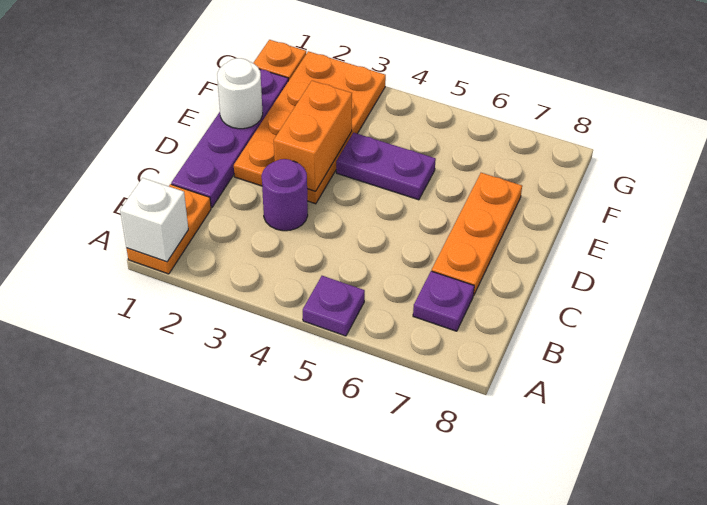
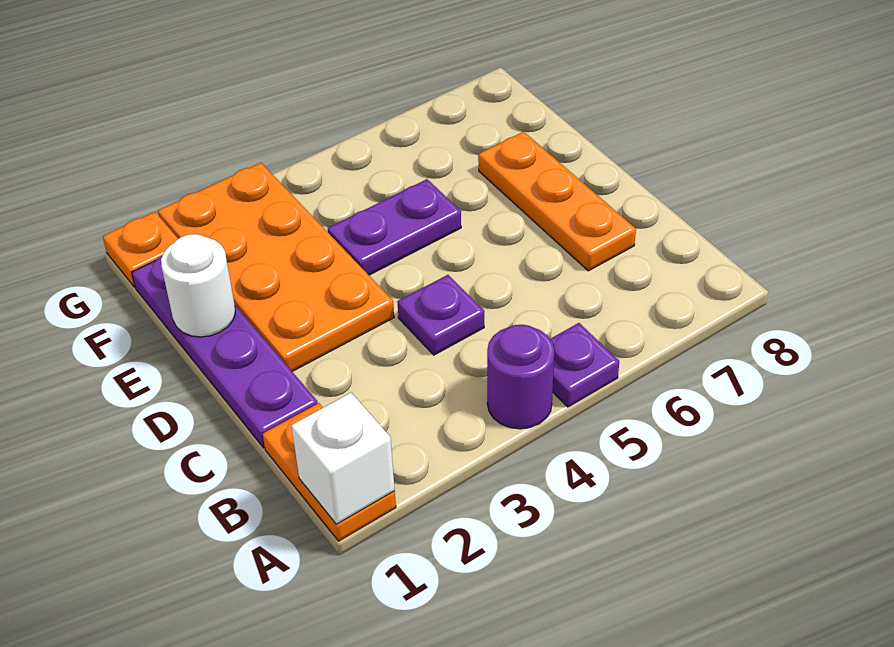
purple plate B7 level 1 -> purple plate C4 level 1
purple round brick C3 level 1 -> purple round brick A4 level 1
orange brick D3:E3 level 2 -> none

